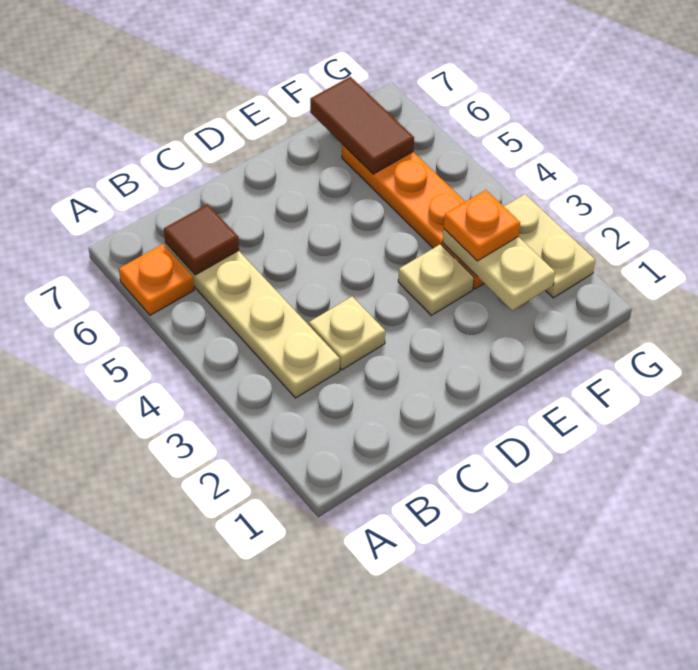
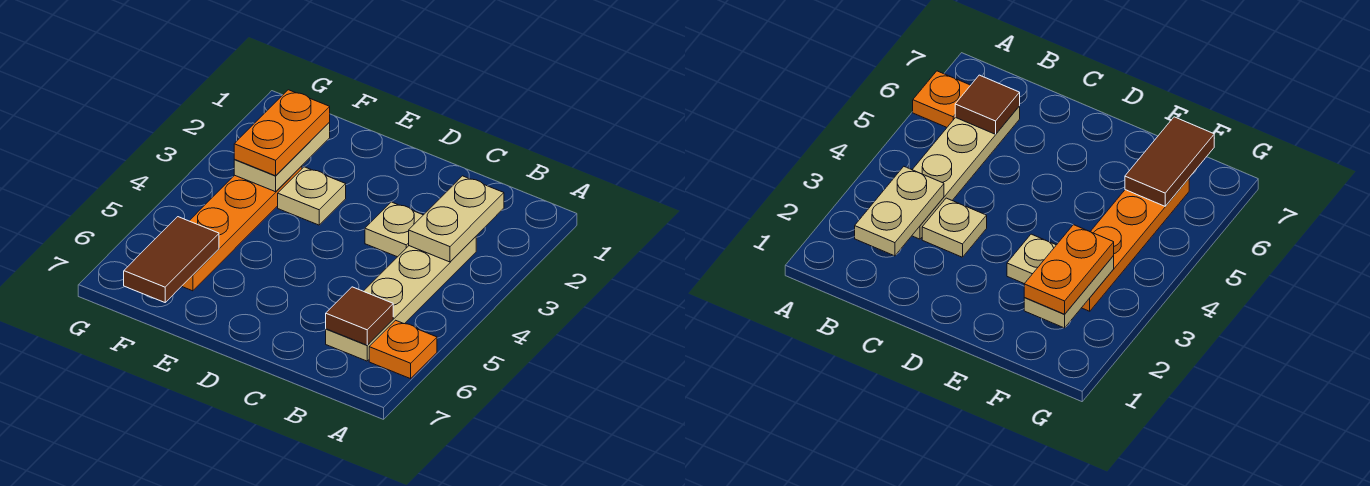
orange plate F3 level 3 -> orange plate F2:F3 level 3
tan plate G2:G3 level 1 -> tan plate B2:B3 level 2

